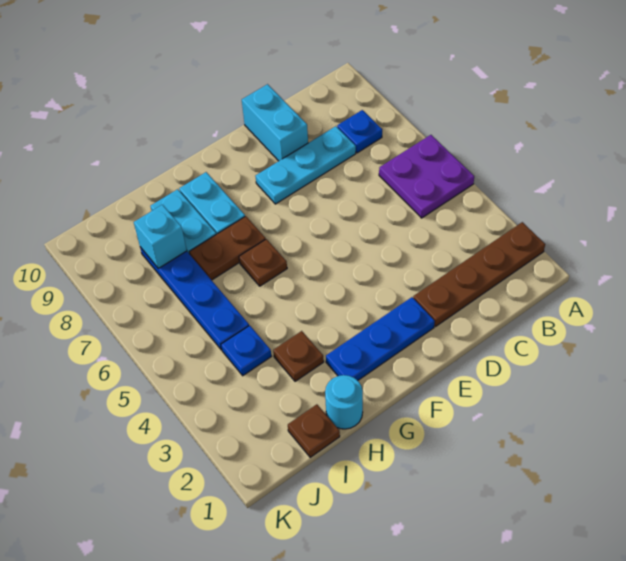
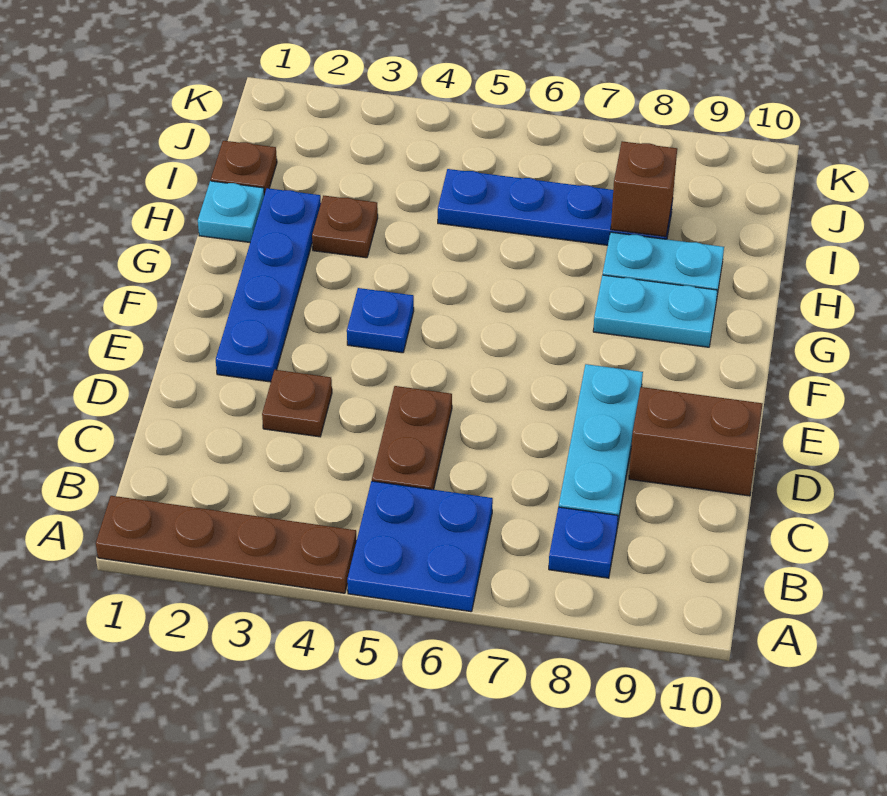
brown plate A2:D2 level 1 -> brown plate A1:A4 level 1
purple plate A5:B6 level 1 -> blue plate A5:B6 level 1
cyan brick D9:D10 level 1 -> brown brick D9:D10 level 1
blue plate E2:G2 level 1 -> blue plate E2:H2 level 1
brown plate G6 level 1 -> brown plate D3 level 1
brown plate G7:H7 level 1 -> brown plate C5:D5 level 1
cyan round brick H1 level 1 -> cyan plate H1 level 1
blue plate I4 level 1 -> blue plate F4 level 1
cyan brick I8 level 2 -> brown brick I8 level 2

